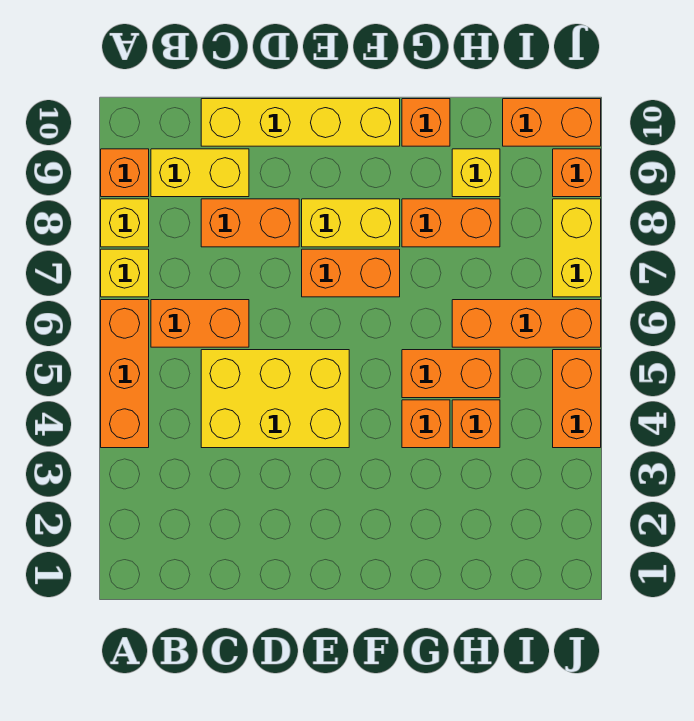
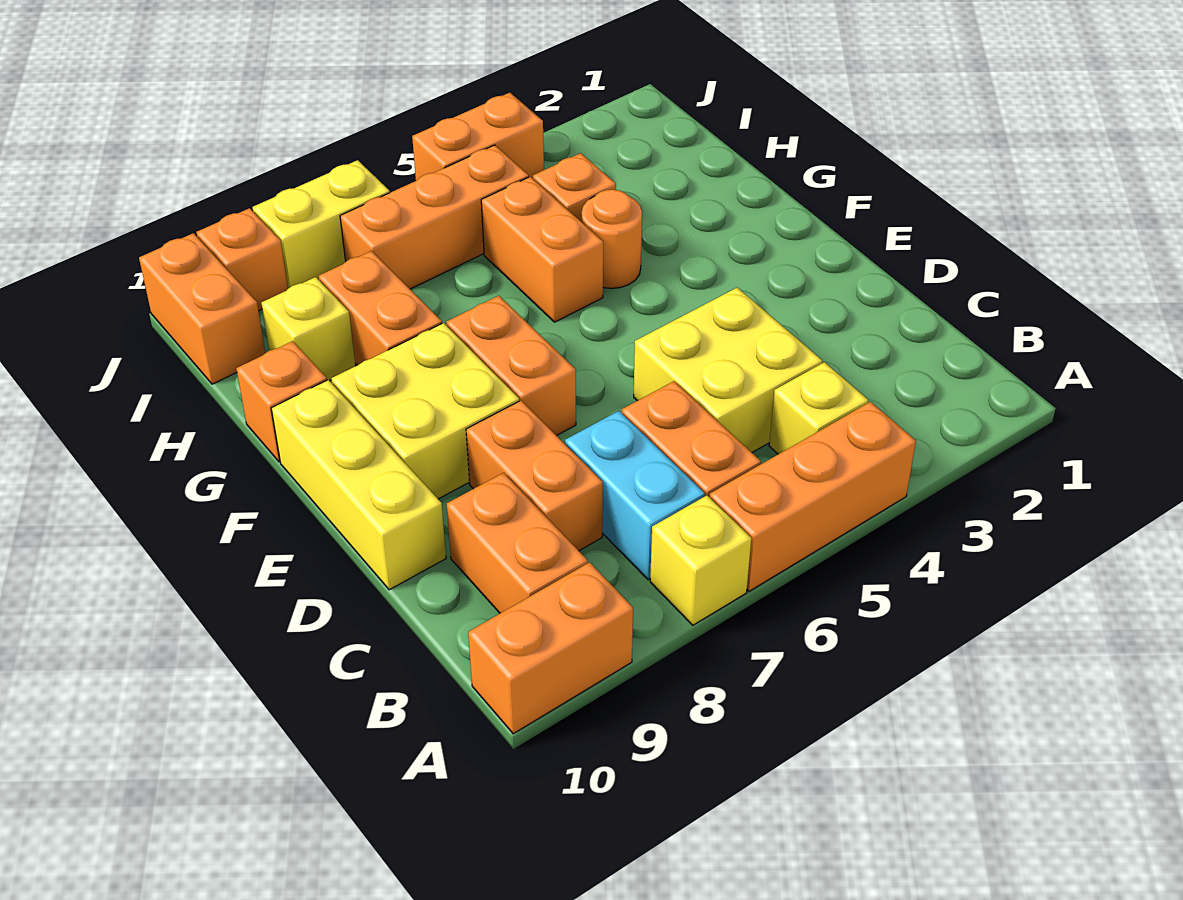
yellow brick A8 level 1 -> yellow brick B4 level 1
orange brick A9 level 1 -> orange brick A9:A10 level 1
none -> cyan brick B7:C7 level 1
yellow brick B9:C9 level 1 -> orange brick B9:C9 level 1
yellow brick C4:E5 level 1 -> yellow brick C4:D5 level 1
yellow brick C10:F10 level 1 -> yellow brick D10:F10 level 1
yellow brick E8:F8 level 1 -> yellow brick E8:F9 level 1
orange brick G4 level 1 -> orange round brick G4 level 1
orange brick H6:J6 level 1 -> orange brick I5:I7 level 1

